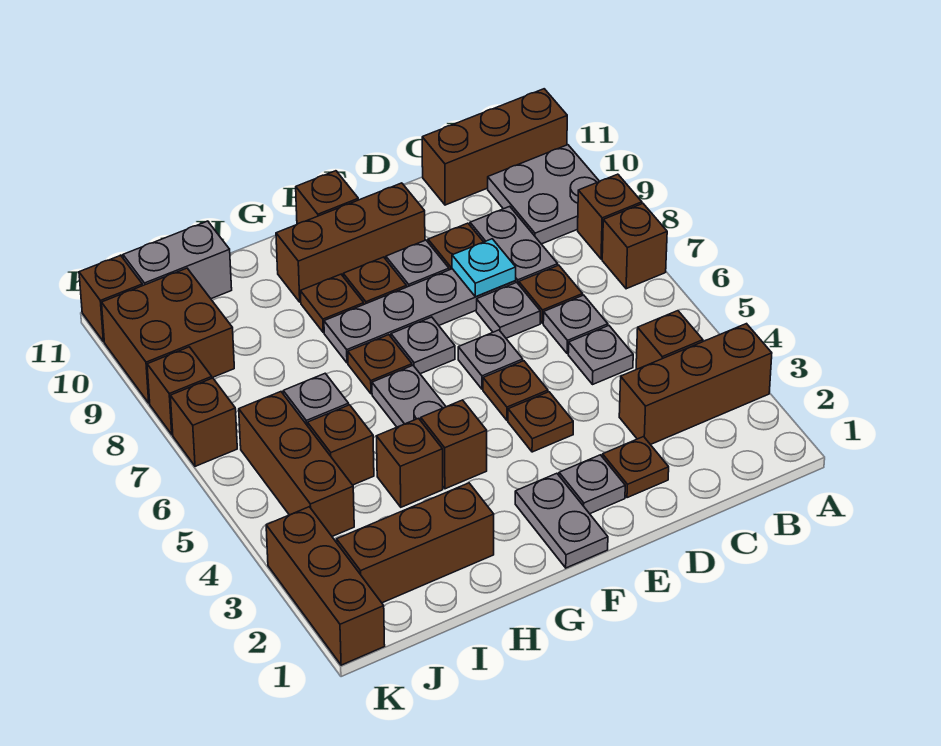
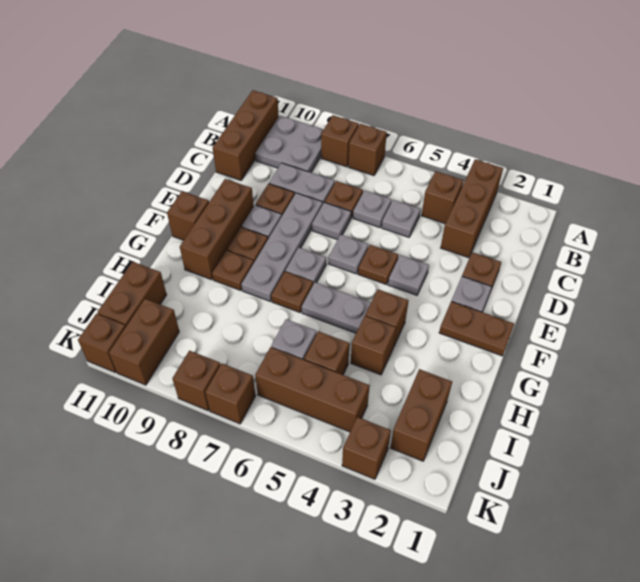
cyan plate D8 level 2 -> none
brown plate E4 level 1 -> grey plate E4 level 1
grey plate F1:F2 level 1 -> brown plate F1:F2 level 1
brown brick H2:J2 level 1 -> brown brick I2:J2 level 1
grey brick I11:J11 level 1 -> brown brick I11:J11 level 1
brown brick J9:K10 level 1 -> brown brick J10:K10 level 1
brown brick K1:K3 level 1 -> brown brick K3 level 1

